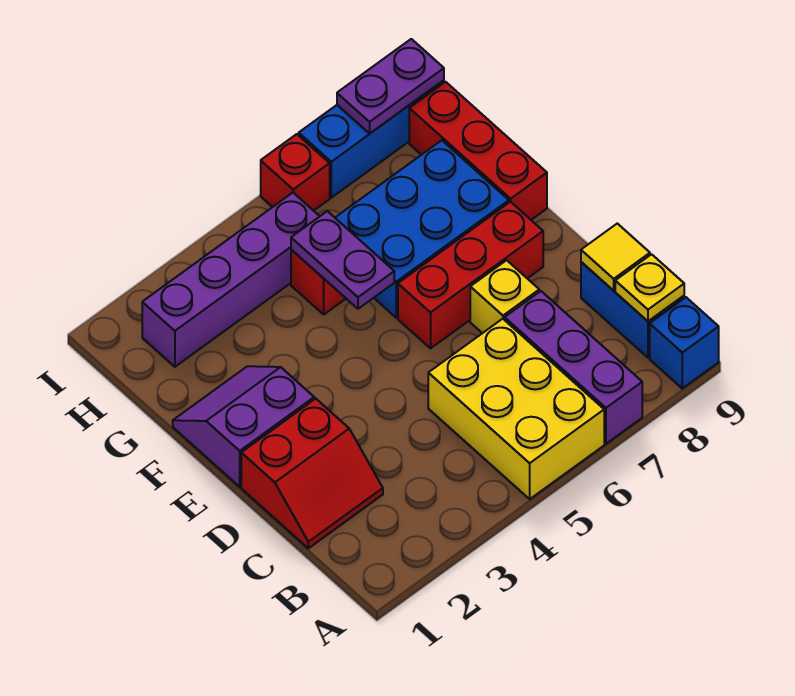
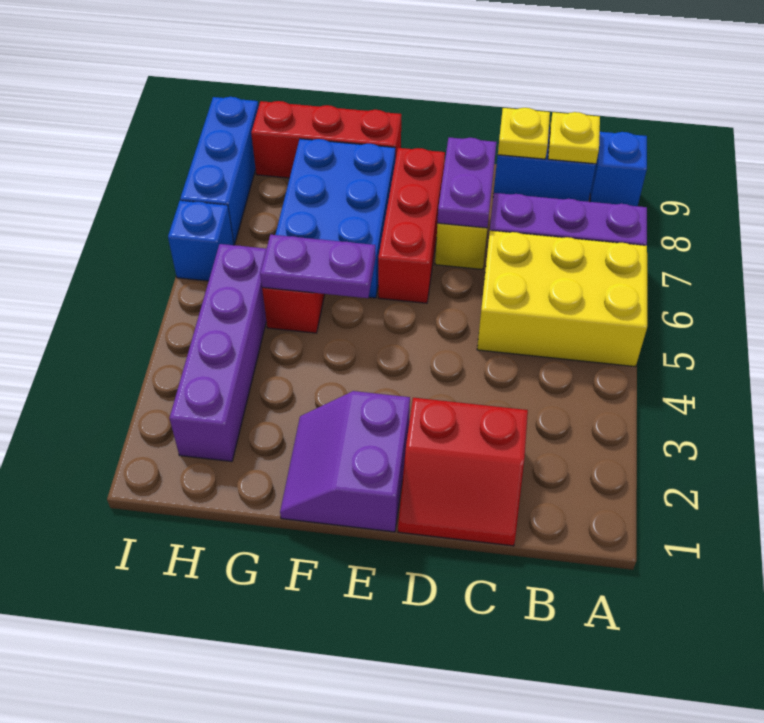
red slope C1:D2 level 1 top D -> red slope C1:D2 level 1 top 2
yellow tile C9 level 2 -> yellow plate C9 level 2
red brick I6 level 1 -> blue brick I6 level 1
purple plate I8:I9 level 2 -> purple plate D7:D8 level 2

